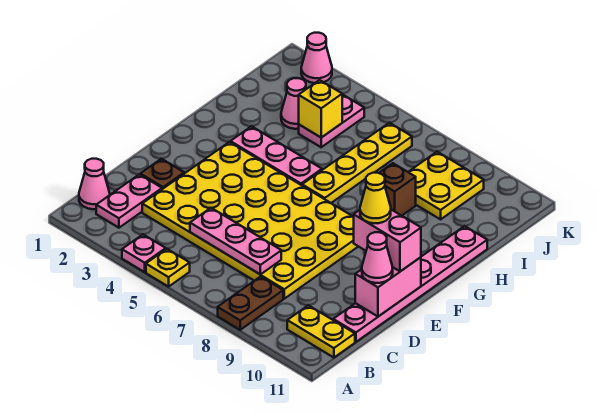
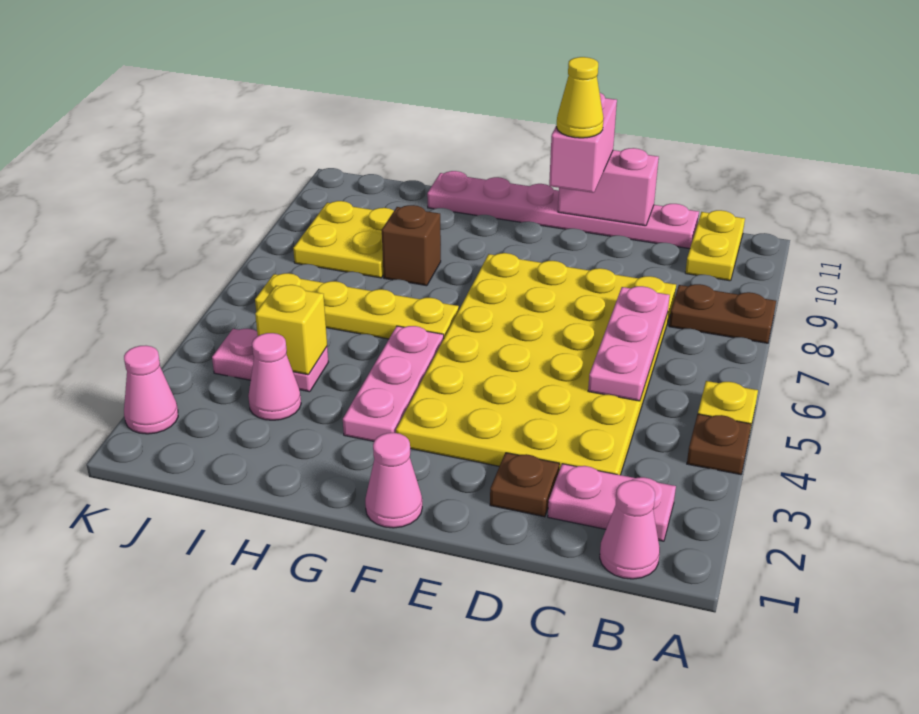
pink plate A4 level 1 -> brown plate A4 level 1
pink cone D11 level 3 -> pink cone F1 level 1

